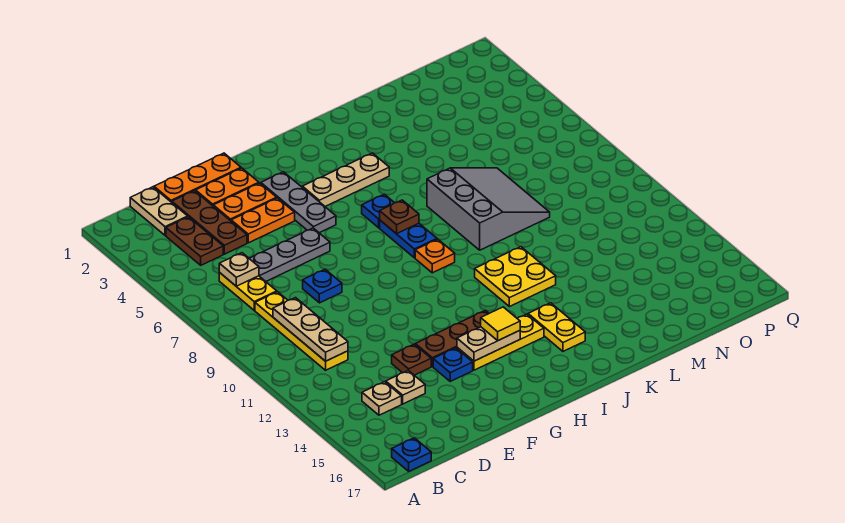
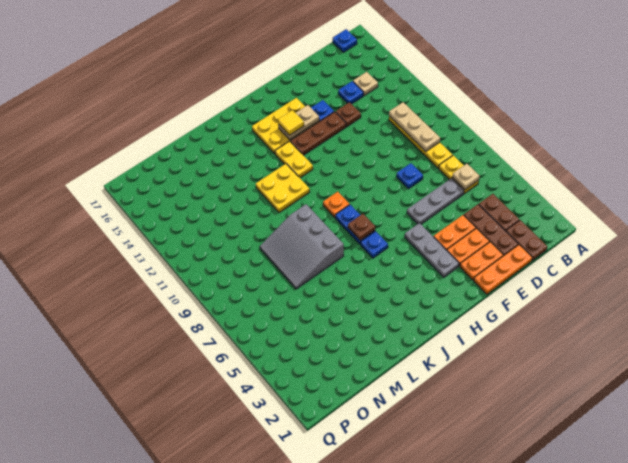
tan plate C1:C2 level 1 -> brown plate C1:C2 level 1
tan plate D14 level 1 -> blue plate D14 level 1
yellow plate G14:I14 level 1 -> yellow plate G14:I15 level 1
tan plate H4:J4 level 1 -> none
yellow plate J14:J15 level 1 -> yellow plate I12:I13 level 1

